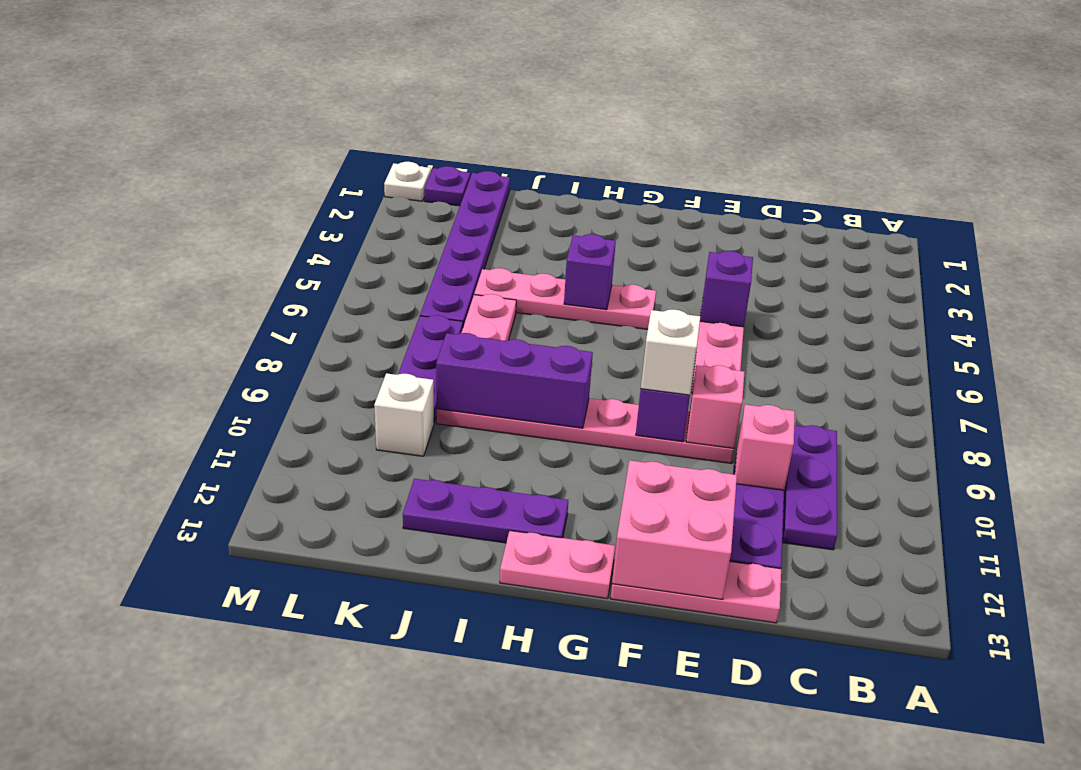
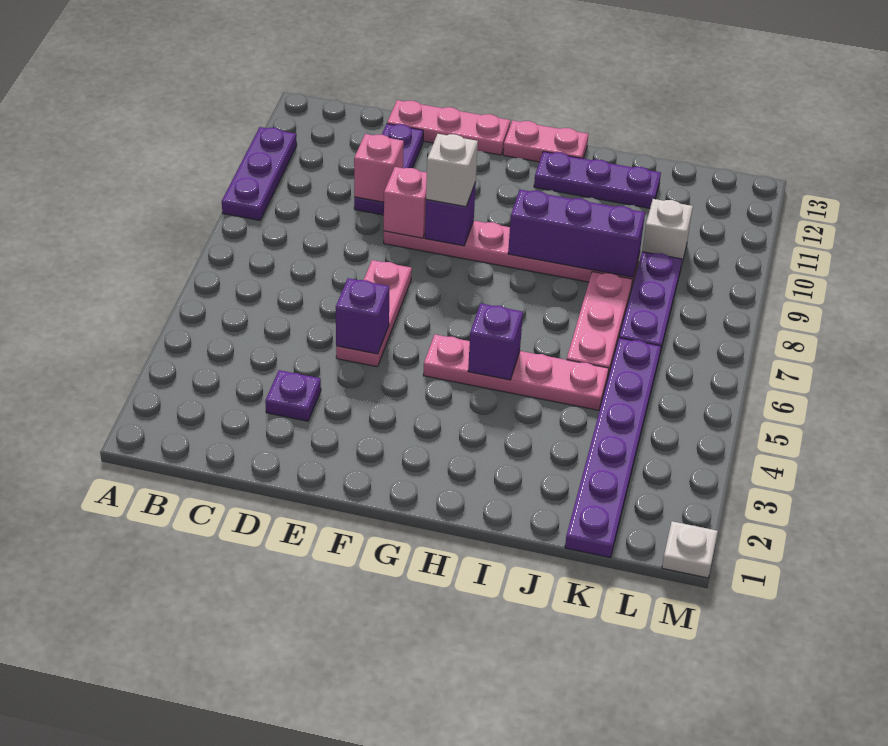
purple plate C9:C11 level 1 -> purple plate A9:A11 level 1
pink brick E12:F13 level 2 -> none
purple plate L1 level 1 -> purple plate D3 level 1

